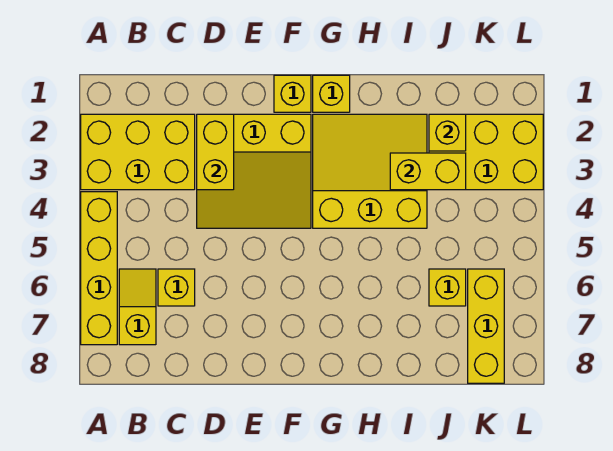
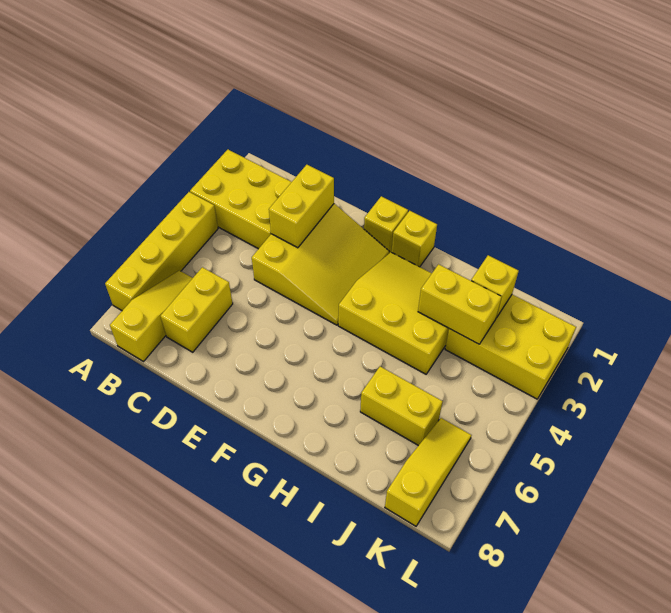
yellow slope B6:B7 level 1 top 7 -> yellow slope B6:B8 level 1 top 8
yellow brick C6 level 1 -> yellow brick C6:C7 level 1
yellow slope D2:F4 level 1 top 2 -> yellow slope D2:F4 level 1 top D
yellow brick J6 level 1 -> yellow brick I6:J6 level 1
yellow brick K6:K8 level 1 -> yellow slope K6:K8 level 1 top 8

